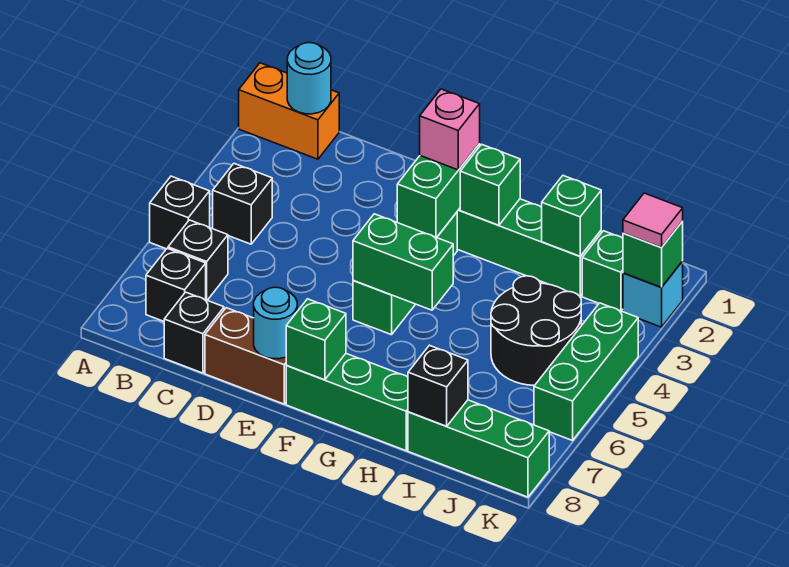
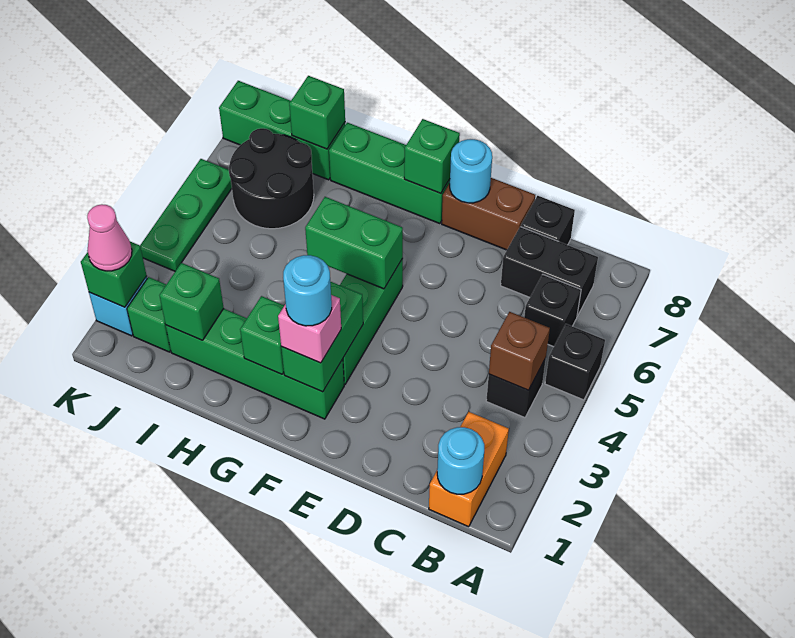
orange brick A1:B1 level 1 -> orange brick B1:B2 level 1
none -> brown brick B4 level 2
black brick B7 level 1 -> black brick B7:C7 level 1
none -> cyan round brick F2 level 4
black round brick I4:J5 level 1 -> black round brick I6:J7 level 1
black brick I8 level 2 -> green brick I8 level 2
pink tile K2 level 3 -> pink cone K2 level 3
green brick K4:K6 level 1 -> green plate K4:K6 level 1

